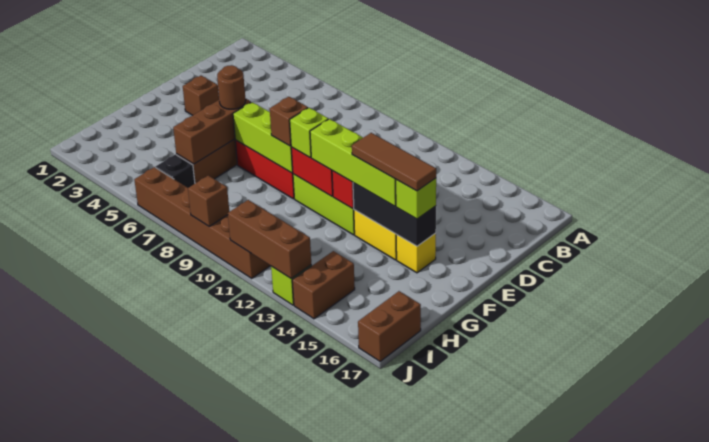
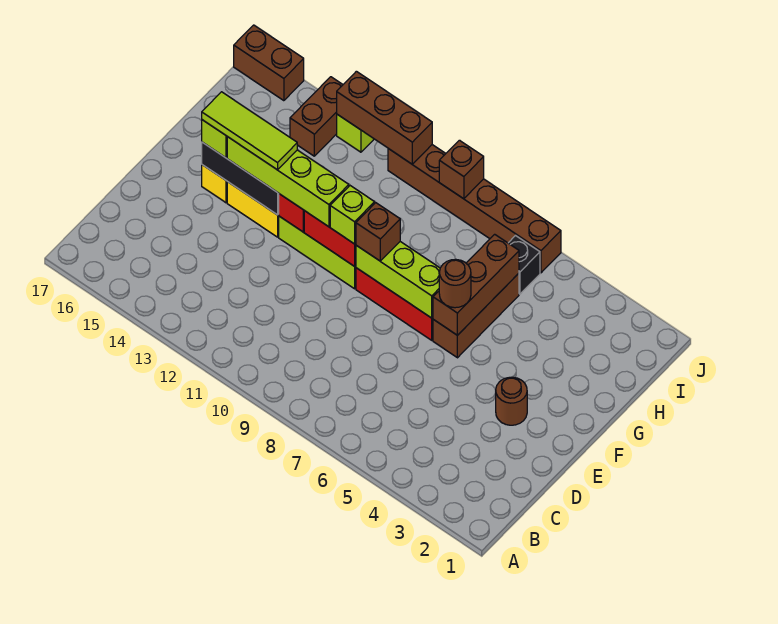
brown brick E3 level 1 -> brown round brick E3 level 1
brown tile F13:F15 level 4 -> lime tile F13:F15 level 4
brown brick I17:J17 level 1 -> brown brick J16:J17 level 1

